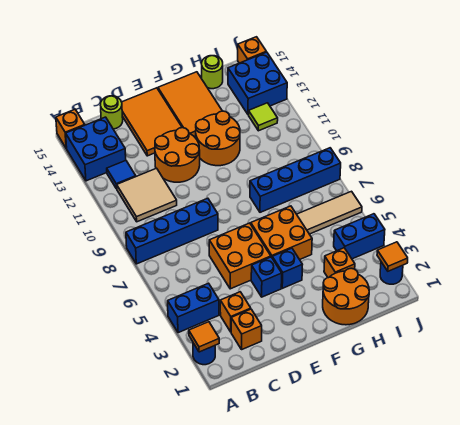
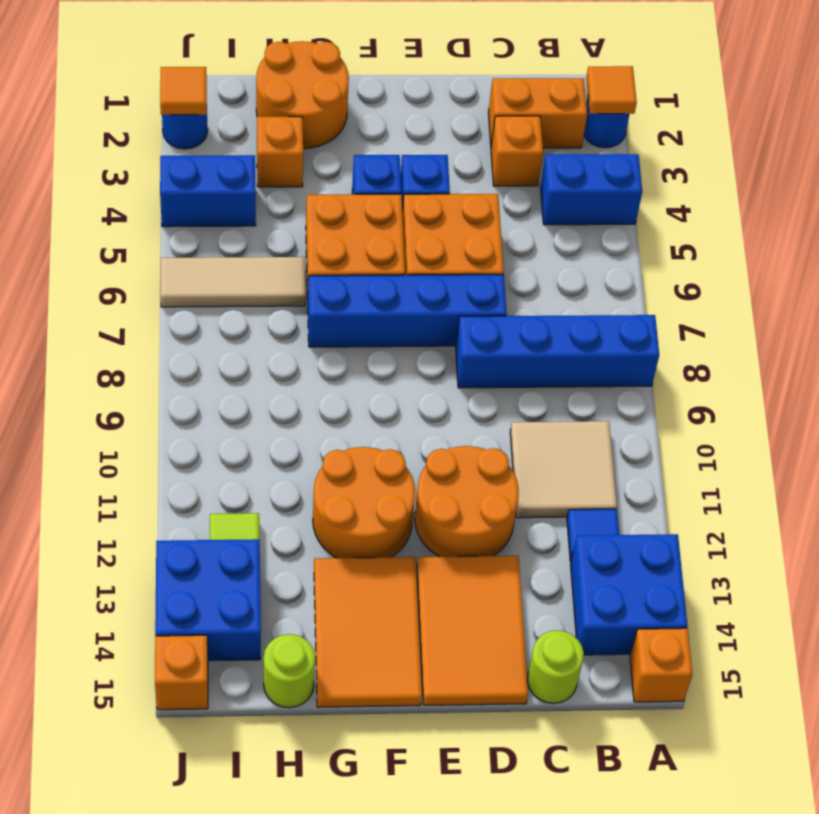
orange brick C2 level 1 -> orange brick B2:C2 level 1
blue brick G8:J8 level 1 -> blue brick D7:G7 level 1

